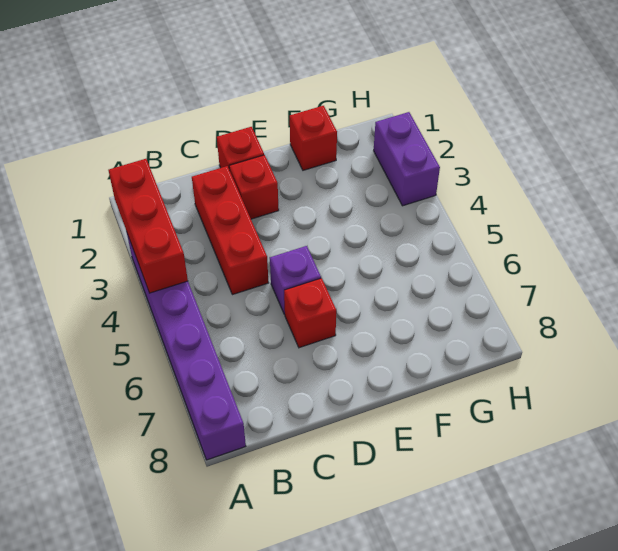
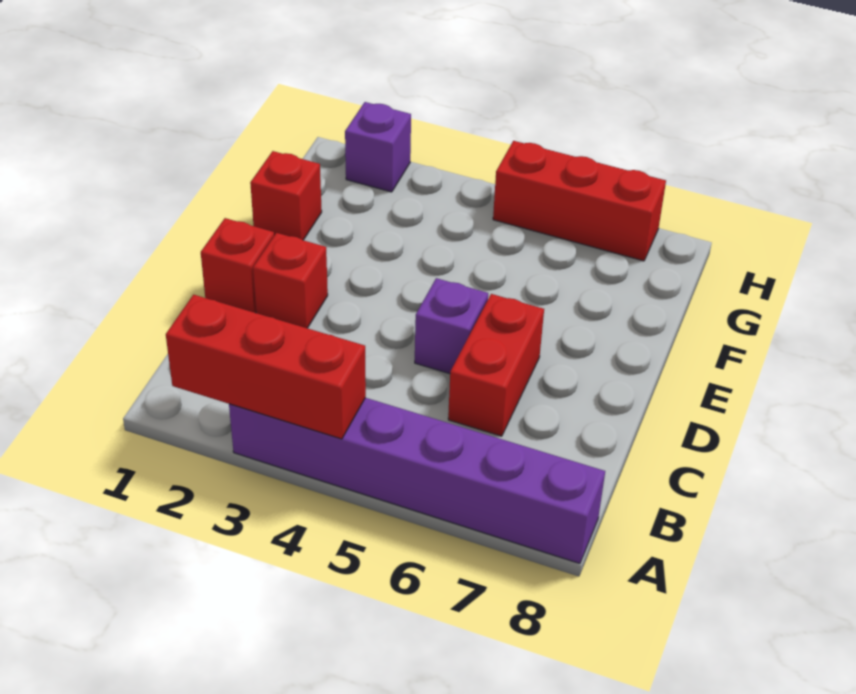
red brick C2:C4 level 1 -> red brick H5:H7 level 1
red brick D6 level 1 -> red brick C6:D6 level 1
purple brick H2:H3 level 1 -> purple brick H2 level 1

